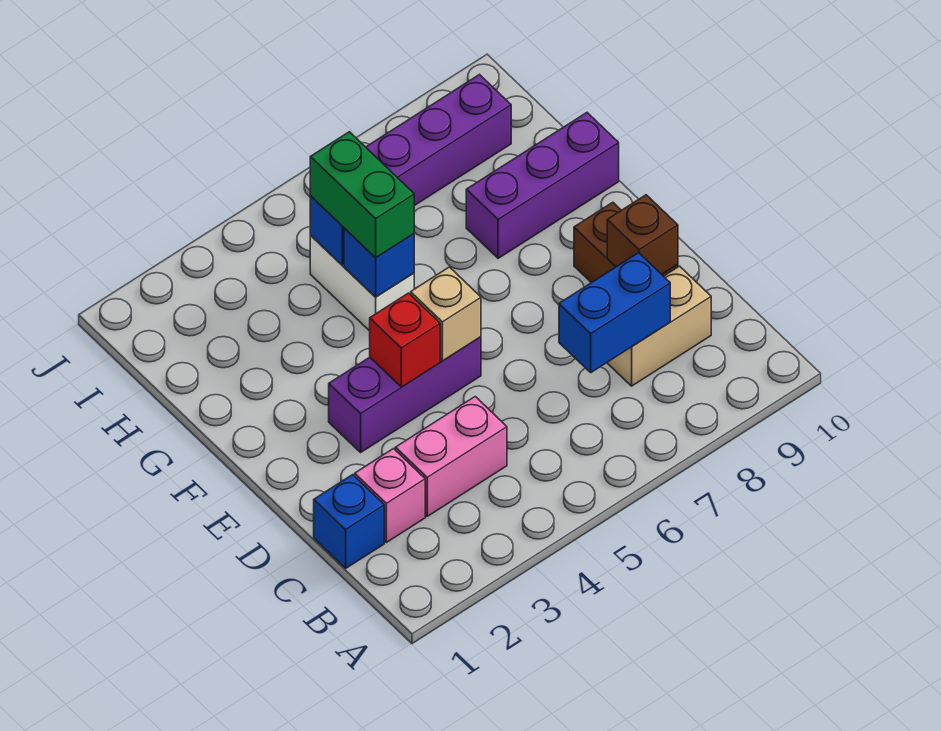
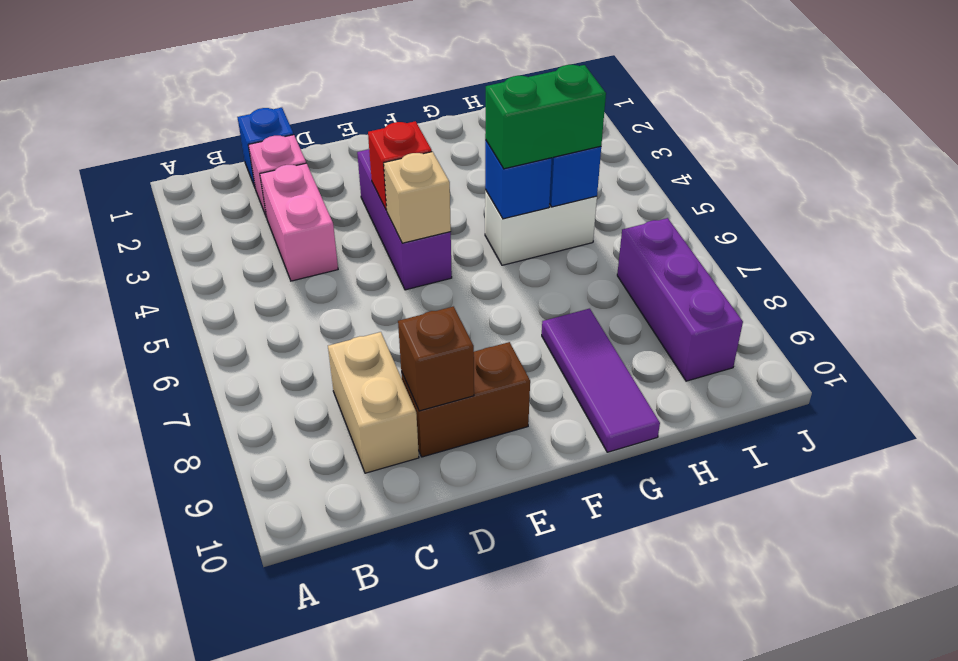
blue brick C7:C8 level 2 -> none
purple brick G8:G10 level 1 -> purple tile G8:G10 level 1

